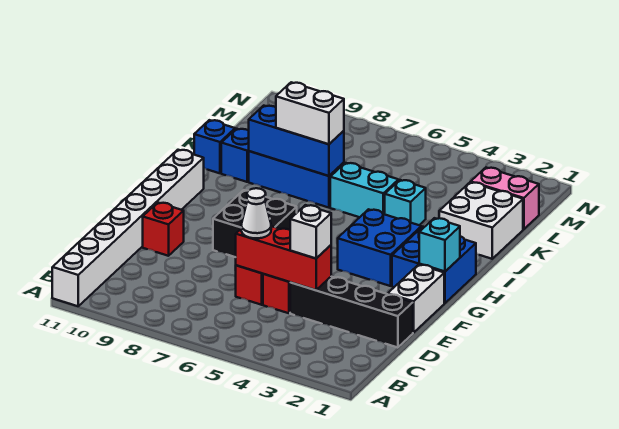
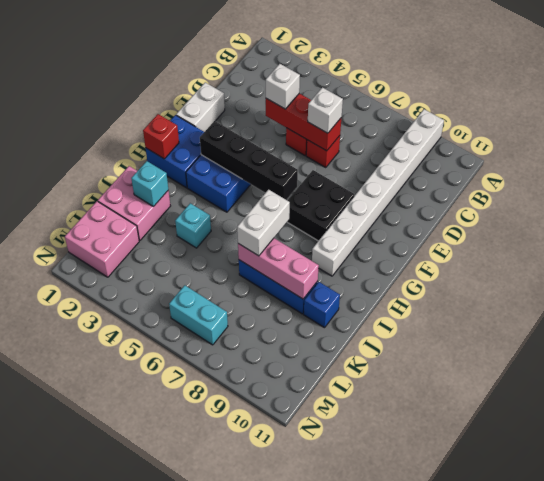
white brick A11:H11 level 1 -> white brick A9:H9 level 1
black brick D1:D4 level 1 -> black brick G3:G6 level 2
white cone D6 level 3 -> white brick D6 level 3
red brick E10 level 1 -> red brick H1 level 2
cyan brick G1 level 2 -> cyan brick J2 level 2
white brick J1:K2 level 1 -> pink brick J1:K2 level 1
cyan brick J5:J6 level 1 -> cyan brick M6:M7 level 1
blue brick J7:J9 level 2 -> pink brick J7:J9 level 2
white brick J7:J8 level 3 -> white brick I7:J7 level 3
blue brick J11 level 1 -> none
pink brick L1:L2 level 1 -> pink brick L1:M2 level 1

